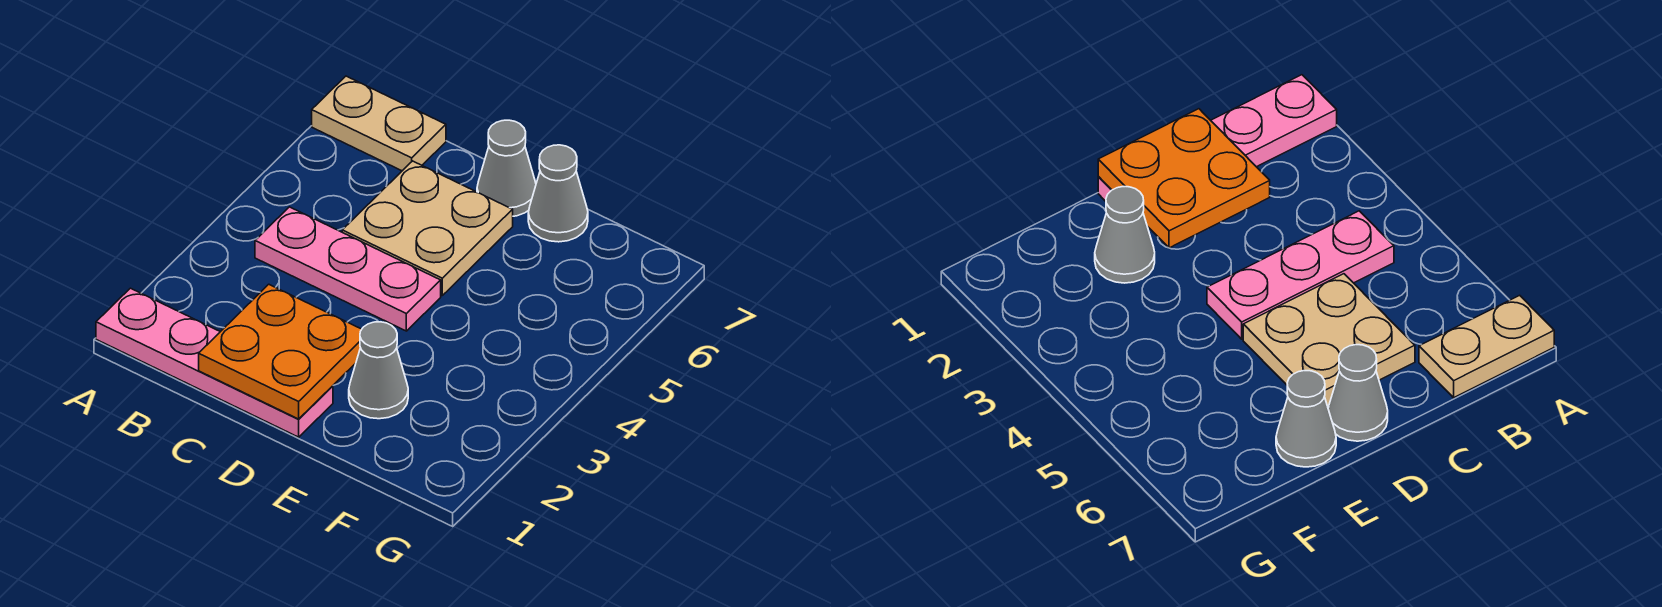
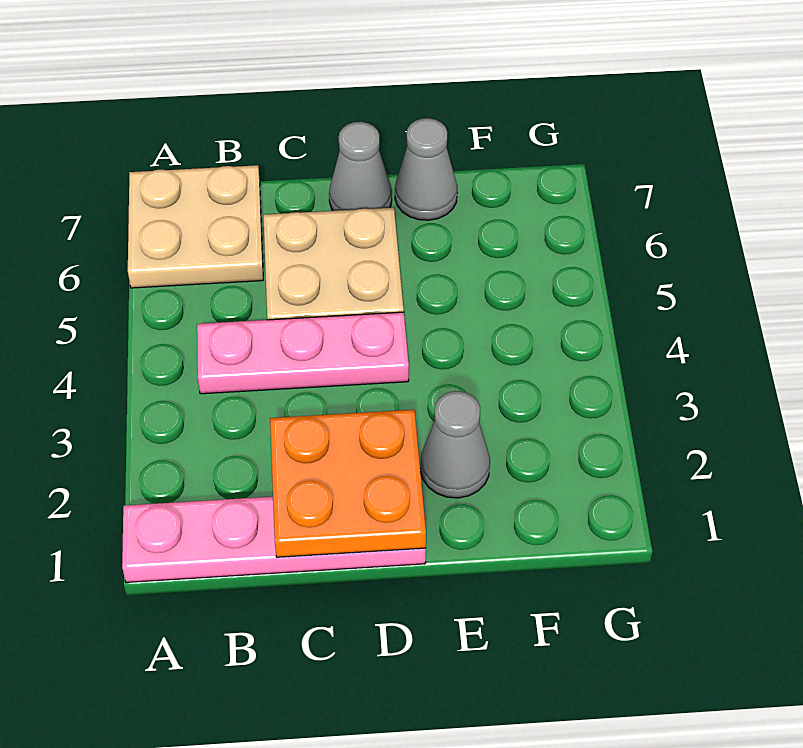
tan plate A7:B7 level 1 -> tan plate A6:B7 level 1

